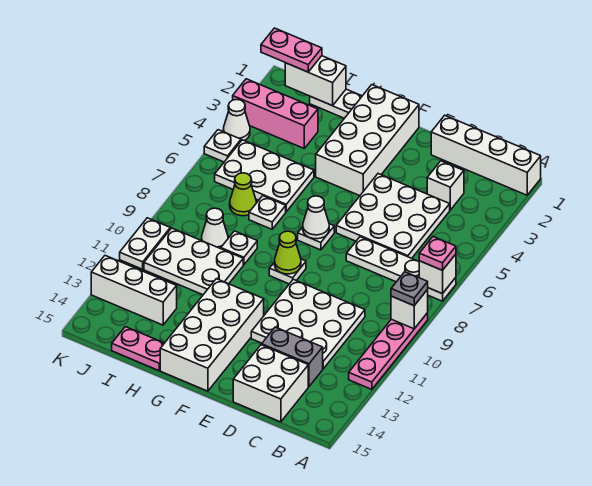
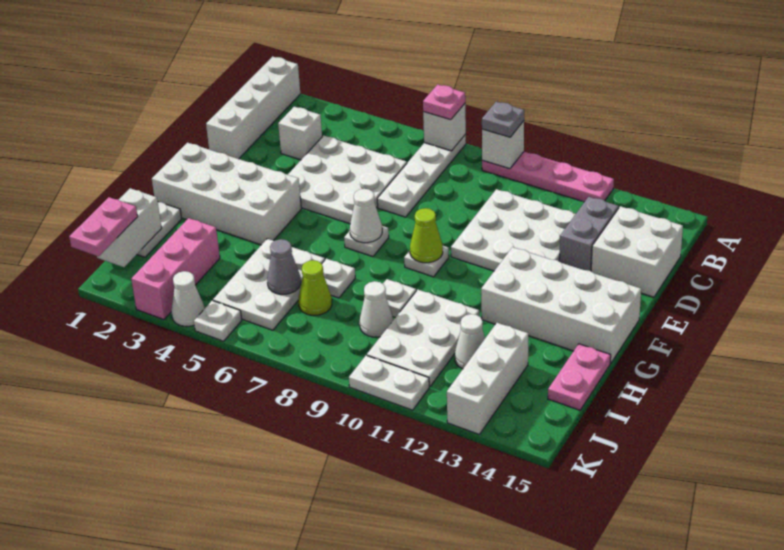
none -> grey cone I6 level 2
none -> white cone I12 level 1

